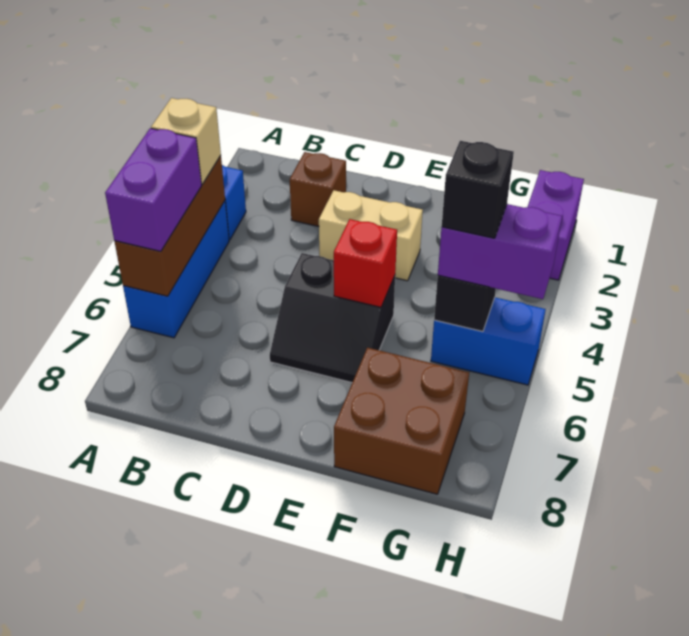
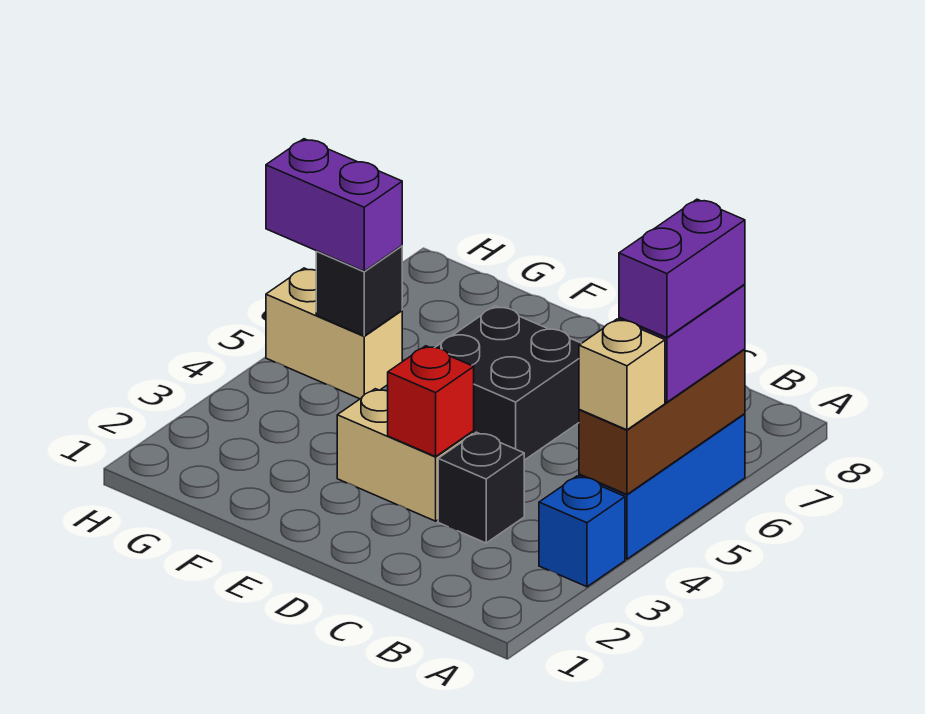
brown brick C2 level 1 -> none
black slope D5:E6 level 1 top 5 -> black brick D5:E6 level 1
red brick E5 level 2 -> red brick D3 level 2
brown brick F7:G8 level 1 -> none
blue brick G5:H5 level 1 -> tan brick G5:H5 level 1
black brick G5 level 4 -> black brick C3 level 1
purple brick H1:H2 level 1 -> purple brick A5:A6 level 4

